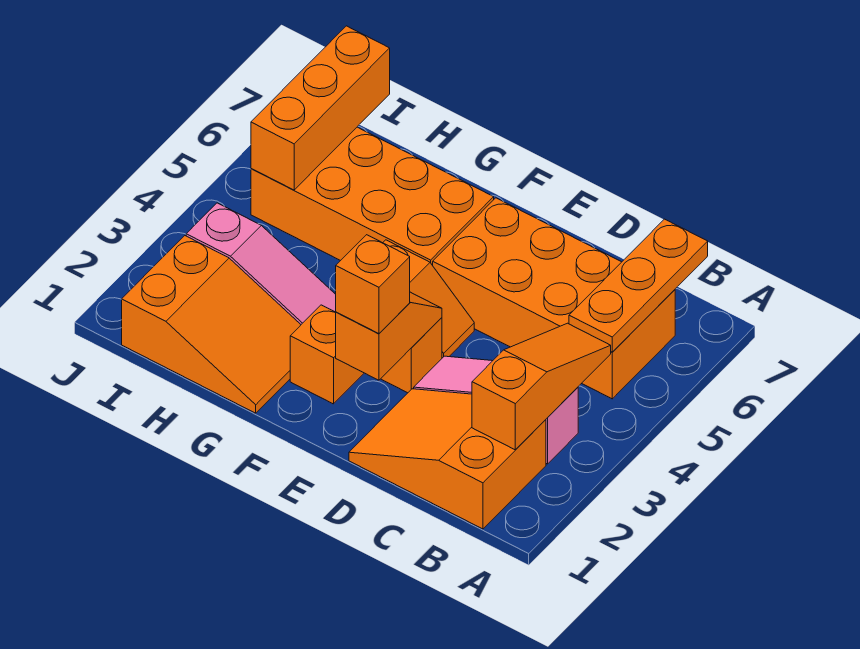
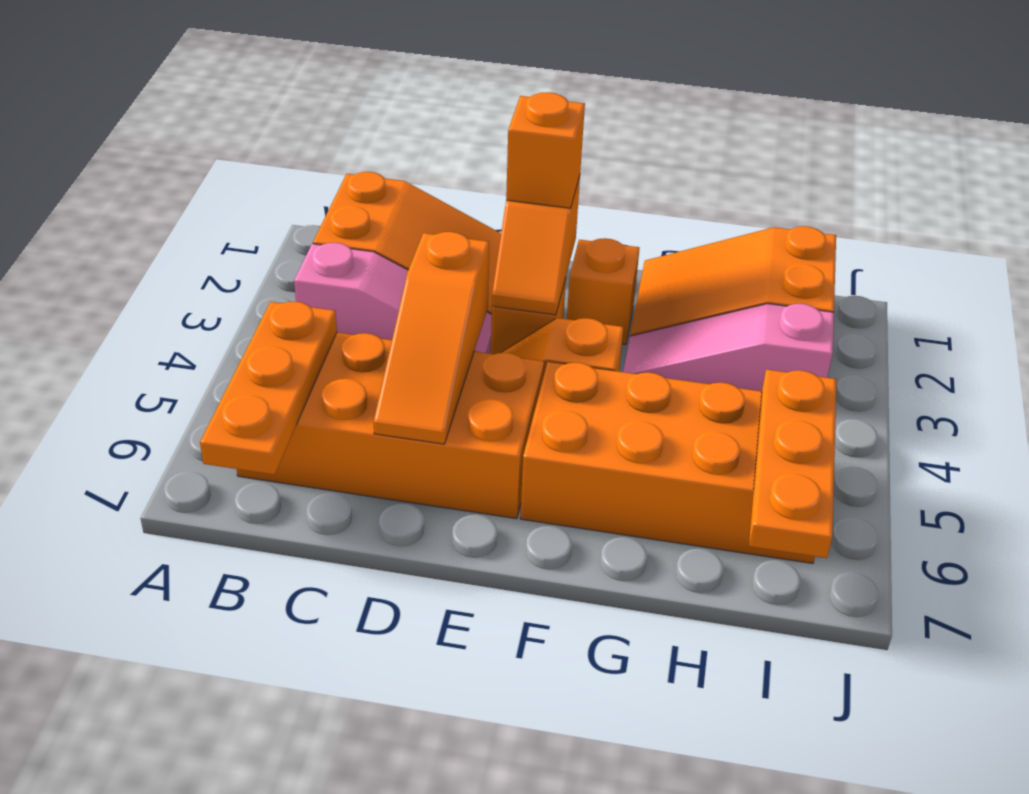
orange slope B2:B4 level 2 top 2 -> orange slope D4:D6 level 2 top 4
orange brick I5:I7 level 2 -> orange plate I5:I7 level 2

